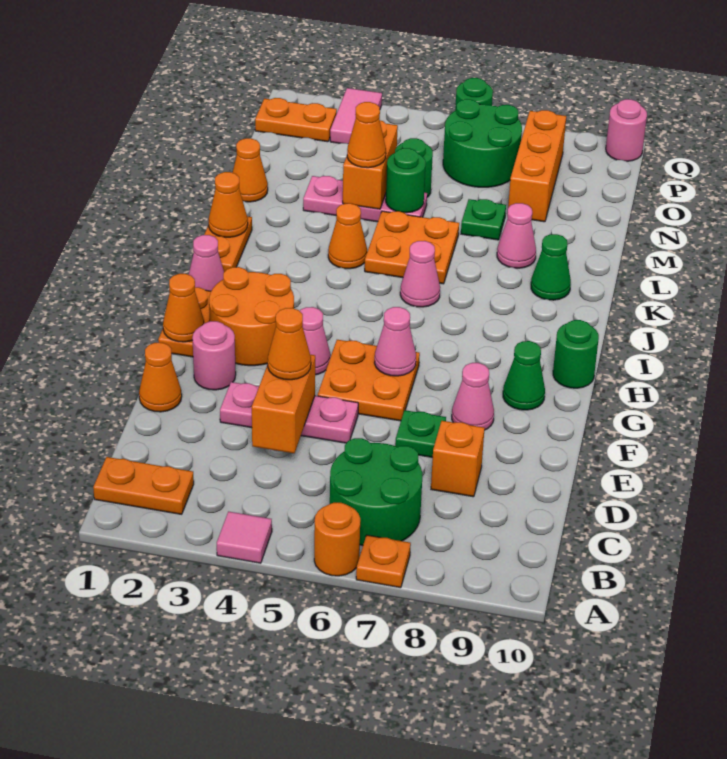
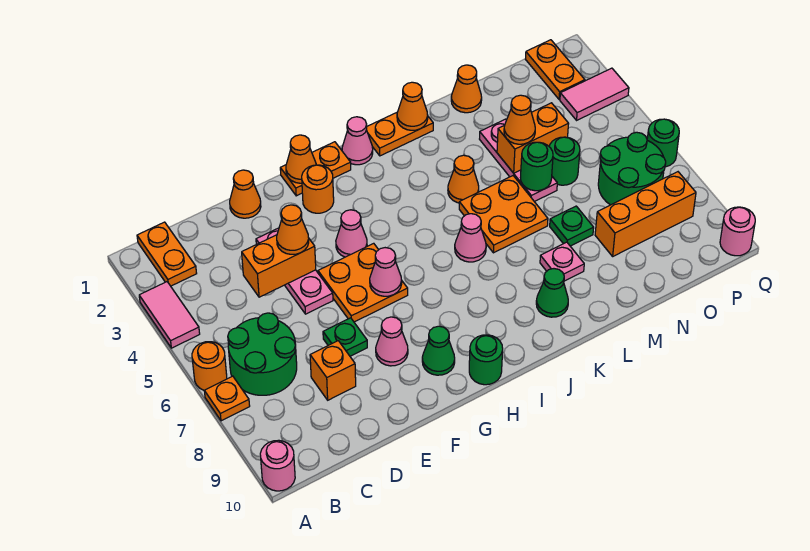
pink tile A4 level 1 -> pink tile A3:A4 level 1
pink round brick F2 level 1 -> pink round brick A10 level 1
orange round brick G2:H3 level 1 -> orange round brick G2 level 1
pink cone L8 level 1 -> pink plate L8 level 1

